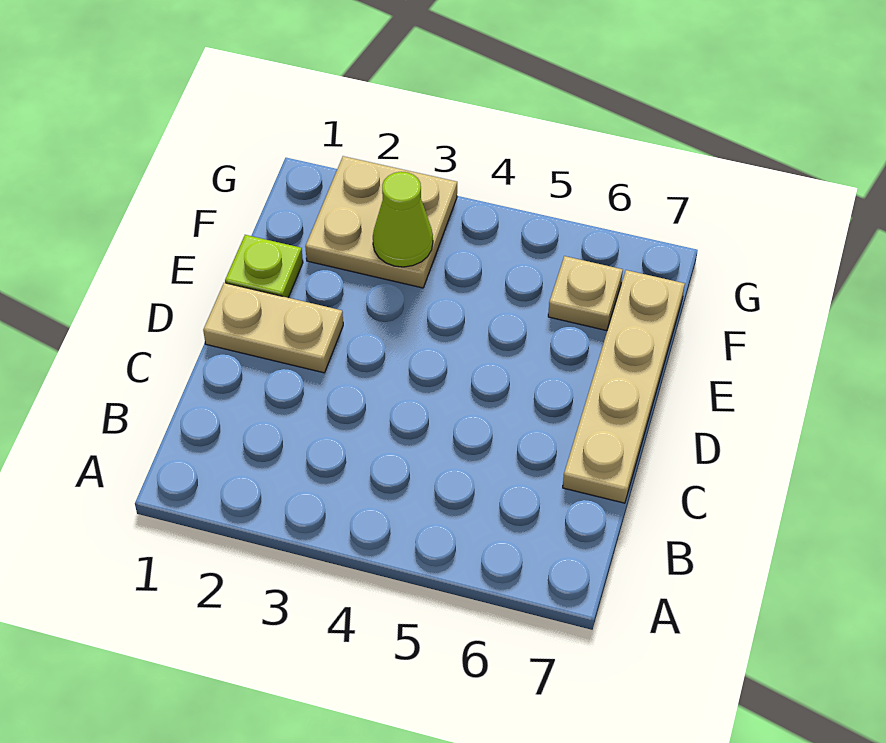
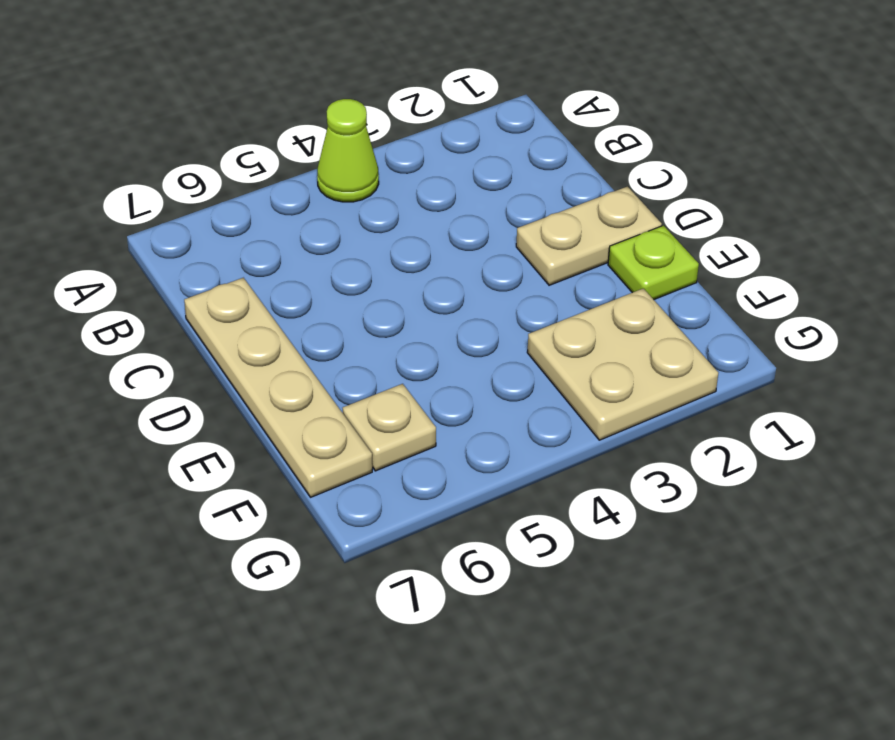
lime cone F3 level 2 -> lime cone A4 level 1

